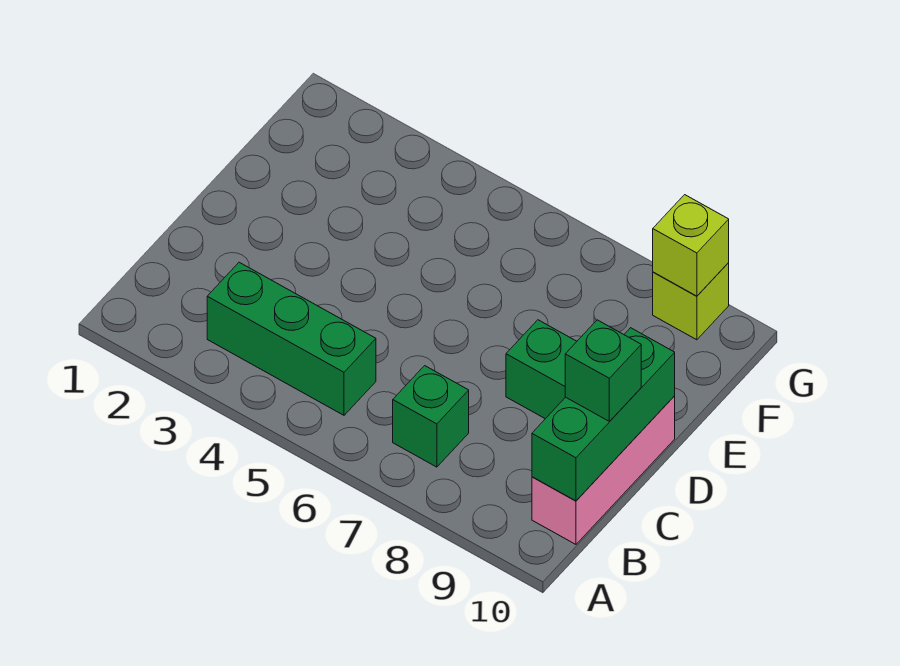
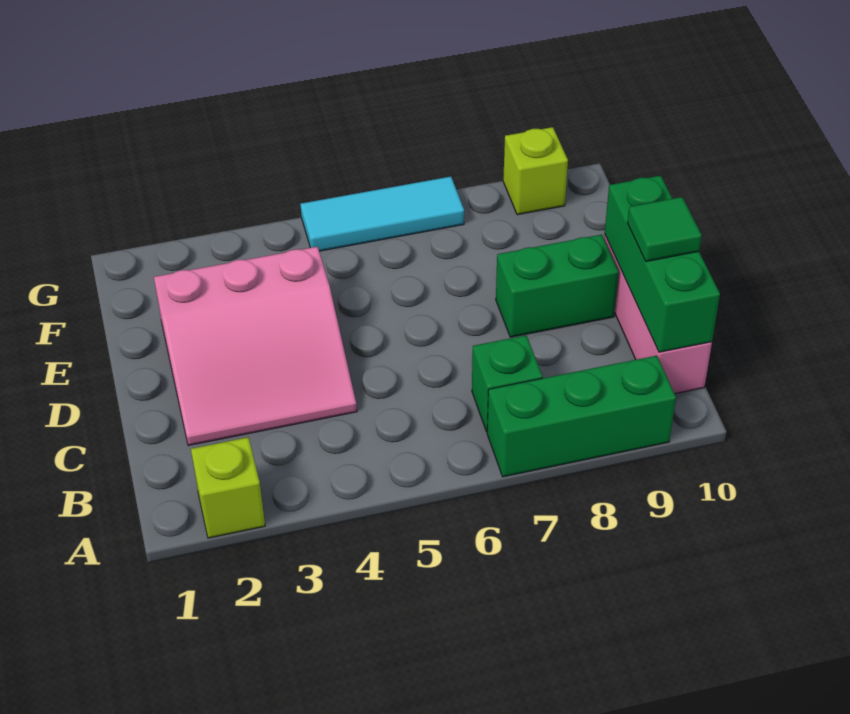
green brick B3:B5 level 1 -> green brick A7:A9 level 1
none -> pink slope C2:E4 level 1 top E
green brick C10 level 3 -> green tile C10 level 3
none -> cyan tile G5:G7 level 1
lime brick G9 level 2 -> lime brick A2 level 1

